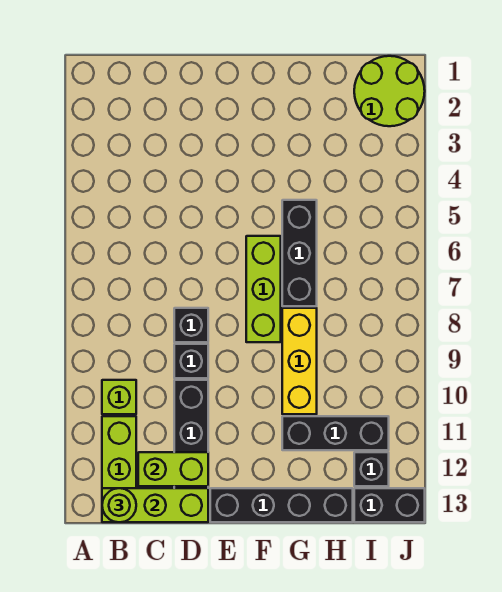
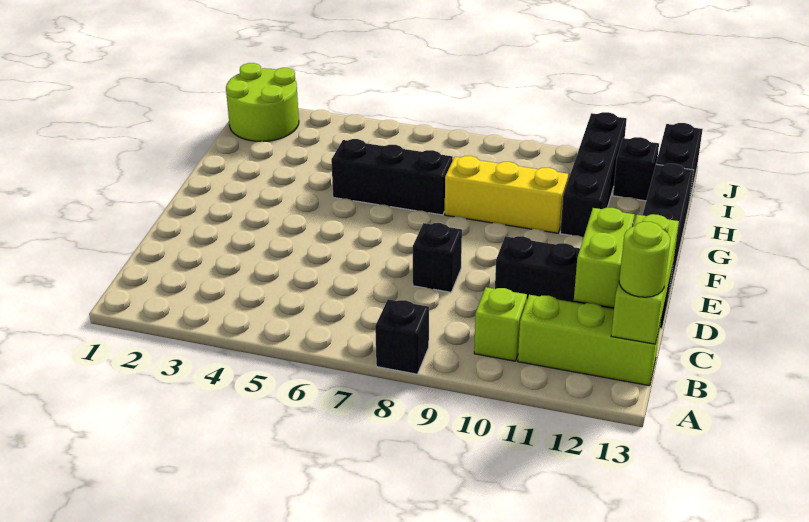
black brick D9 level 1 -> black brick A8 level 1
lime brick F6:F8 level 1 -> none
black brick G11:I11 level 1 -> black brick G11:J11 level 1

